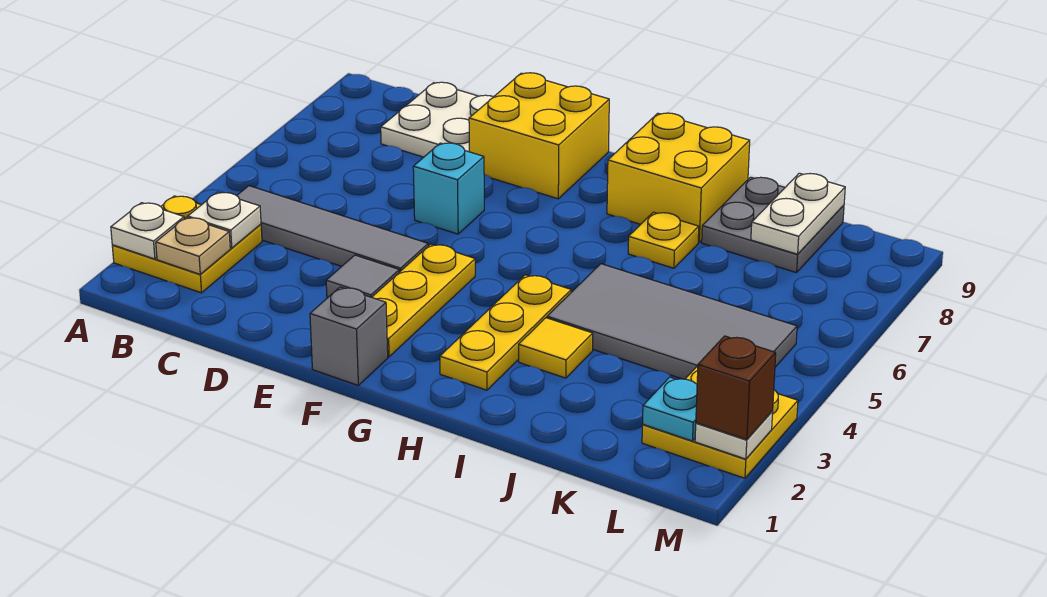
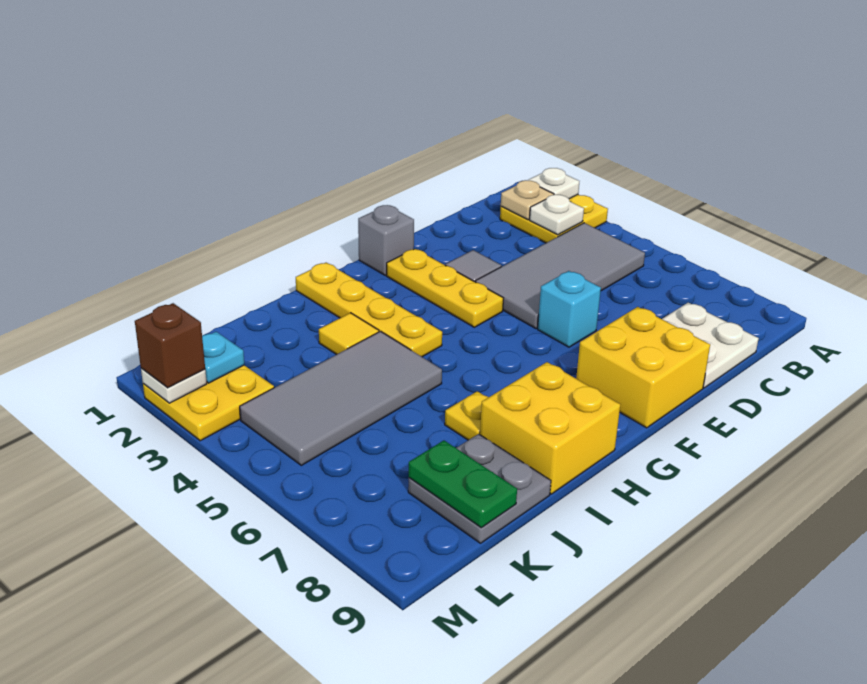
grey tile B4:E4 level 1 -> grey tile B4:E5 level 1
yellow plate H2:H4 level 1 -> yellow plate H1:H4 level 1
white plate K8:K9 level 2 -> green plate K8:K9 level 2

